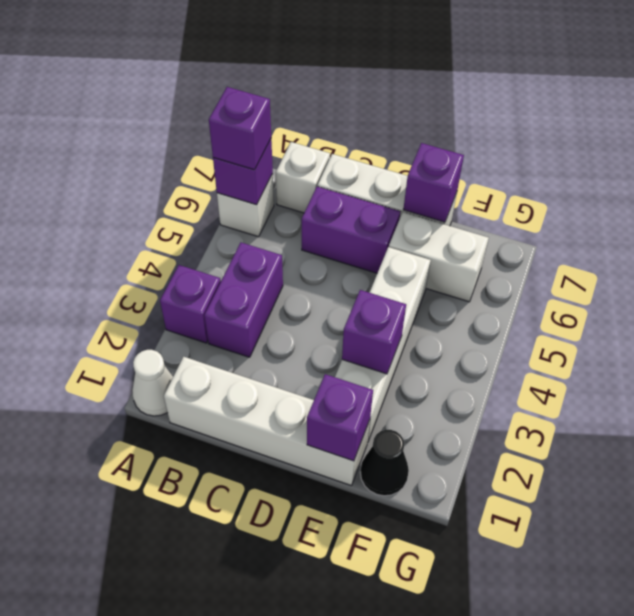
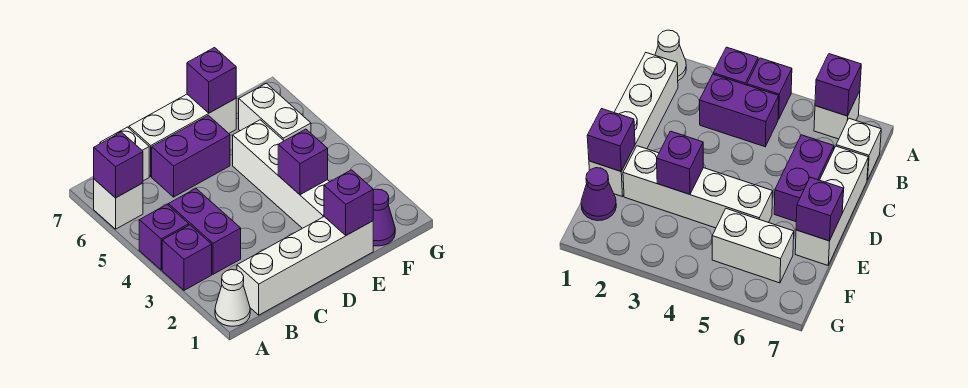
purple brick A6 level 3 -> purple brick A4 level 1
white brick E6:F6 level 1 -> white brick F5:F6 level 1
black cone F1 level 1 -> purple cone F1 level 1

